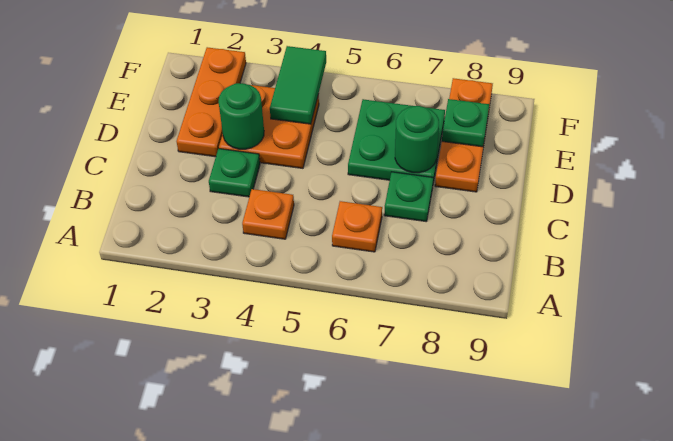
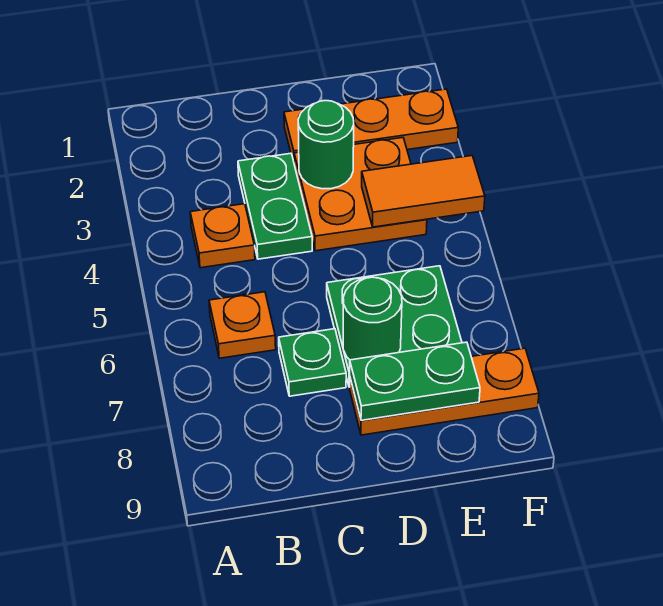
green plate C3 level 1 -> green plate C3:C4 level 1
green tile E4:F4 level 2 -> orange tile E4:F4 level 2
green plate E8 level 2 -> green plate D8:E8 level 2

